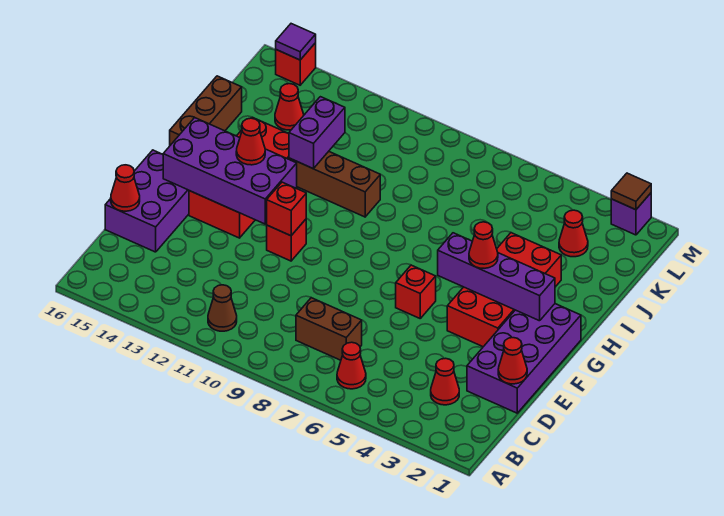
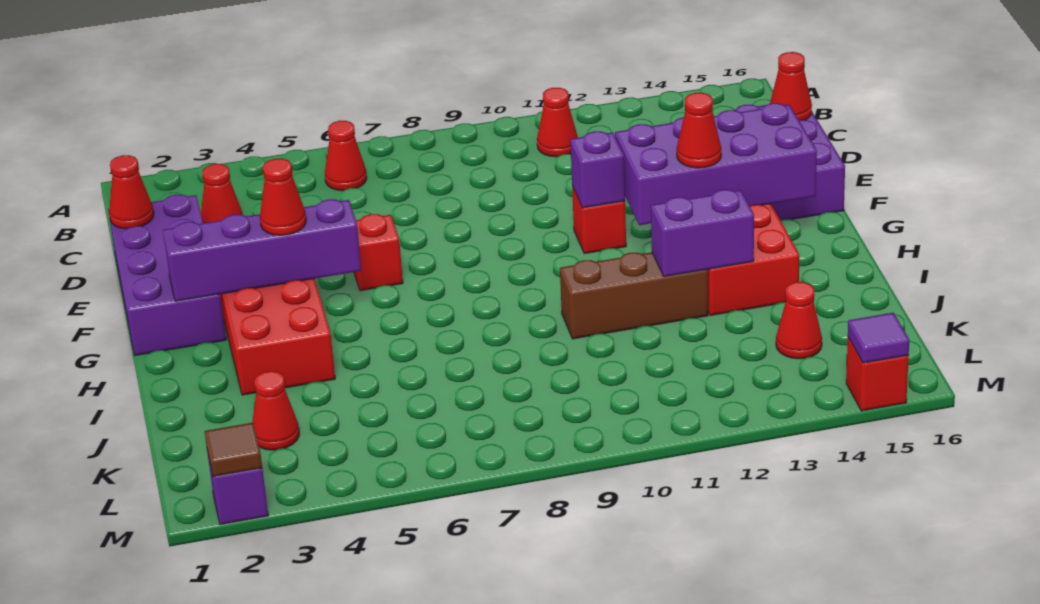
brown cone B11 level 1 -> red cone B11 level 1
brown brick C7:C8 level 1 -> none
red brick F11 level 2 -> purple brick F11 level 2
brown brick H16:J16 level 1 -> none
purple brick I12:J12 level 2 -> purple brick I12:I13 level 2

